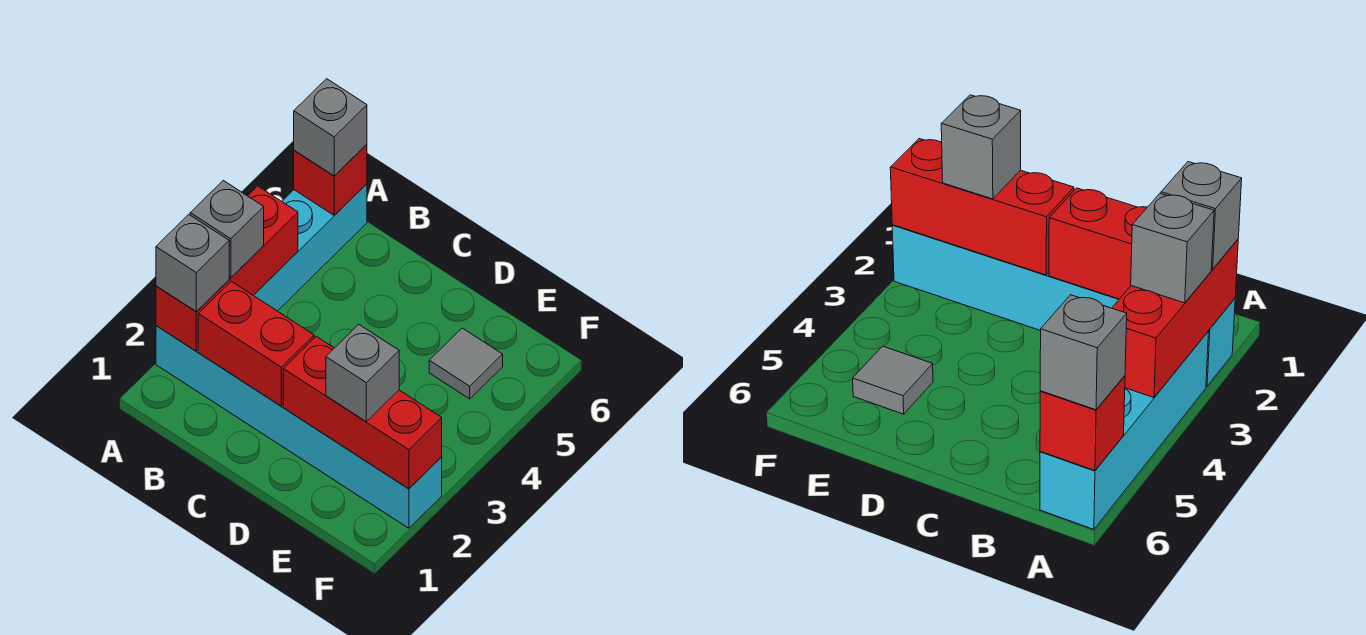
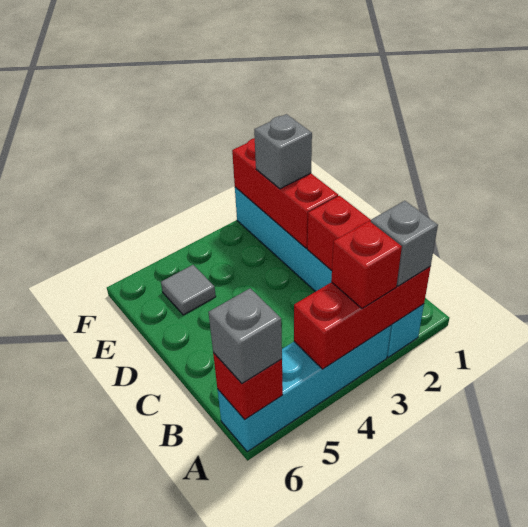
grey brick A3 level 3 -> red brick A3 level 3

